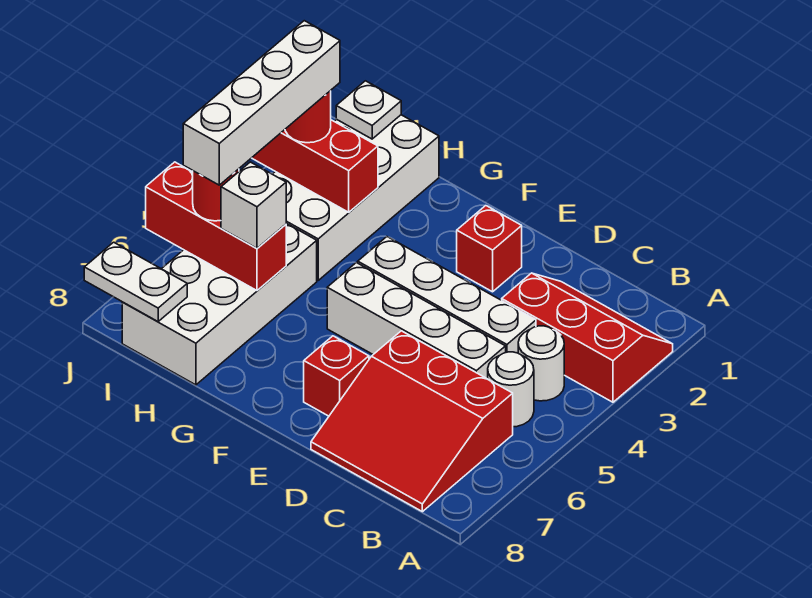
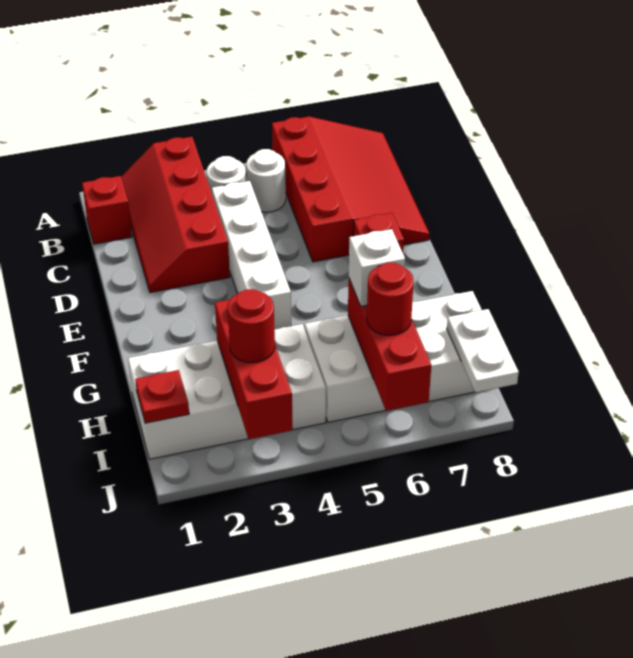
red slope A2:C3 level 1 top 3 -> red slope A2:D3 level 1 top 3
red slope B6:D8 level 1 top 6 -> red slope A6:D8 level 1 top 6
white brick C5:F5 level 1 -> none
red brick E2 level 1 -> red brick B1 level 1
white plate I1 level 2 -> red plate I1 level 2
white brick I3:I6 level 4 -> none

